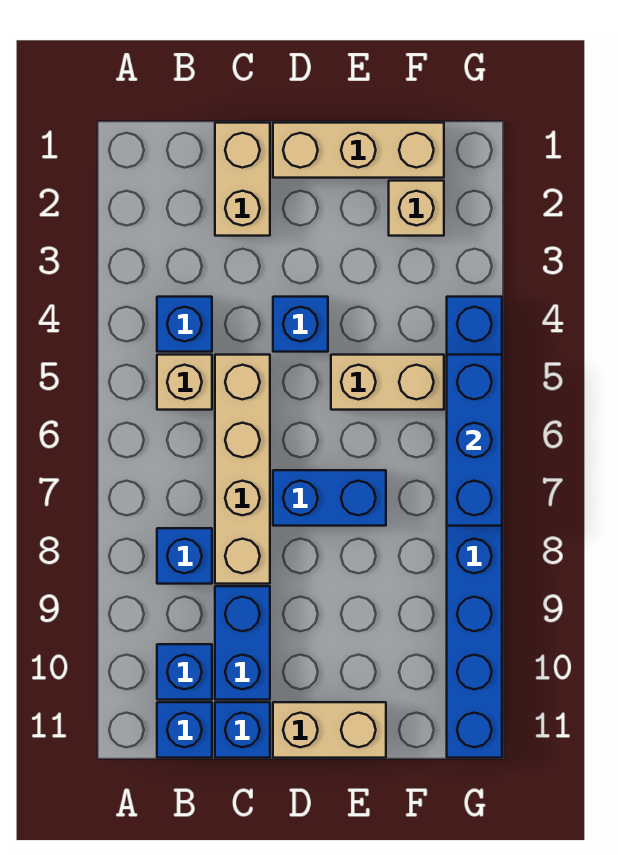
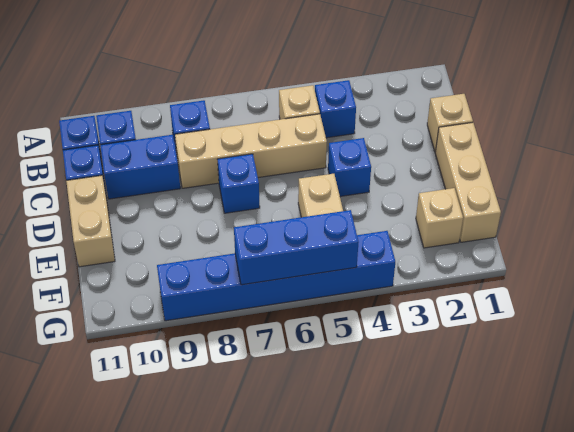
tan brick C1:C2 level 1 -> tan brick C1 level 1
blue brick D7:E7 level 1 -> blue brick D7 level 1
blue brick G4:G11 level 1 -> blue brick G4:G9 level 1

